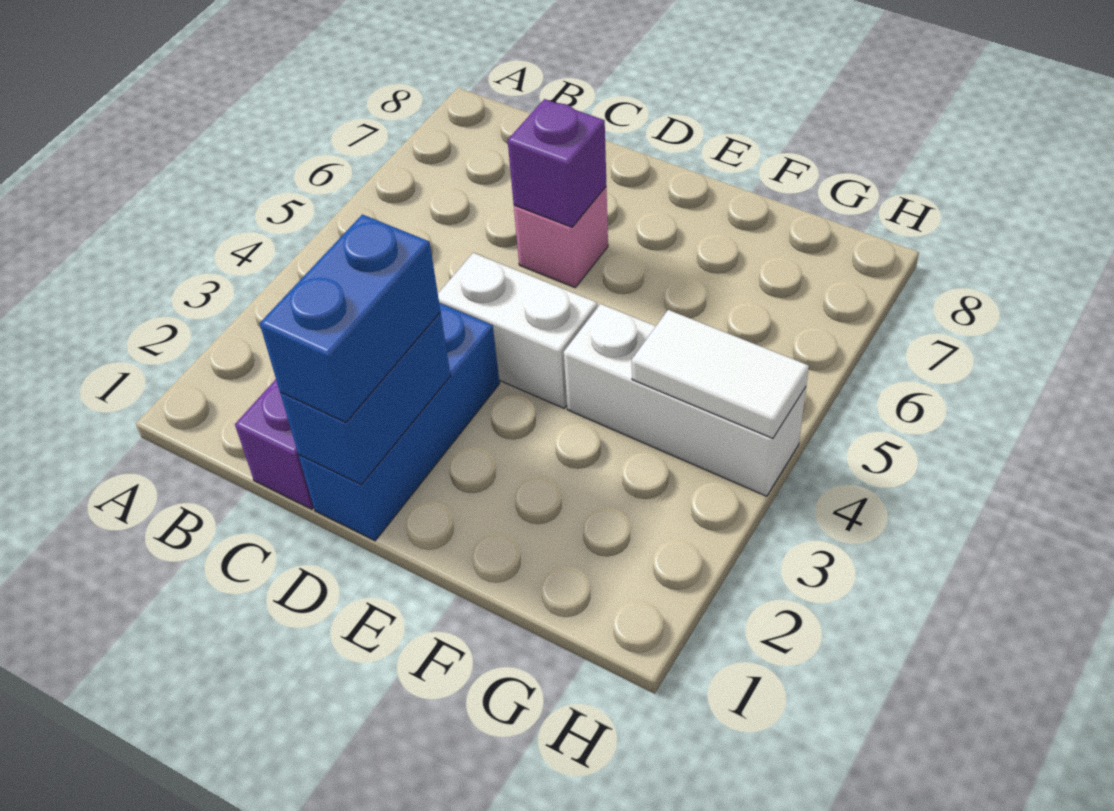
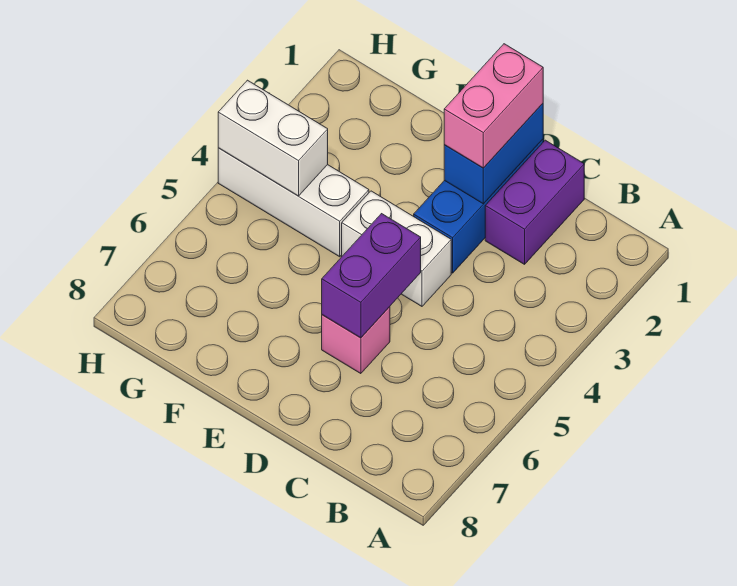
blue brick D1:D2 level 3 -> pink brick D1:D2 level 3
purple brick D6 level 2 -> purple brick D5:D6 level 2
white tile G4:H4 level 2 -> white brick G4:H4 level 2

